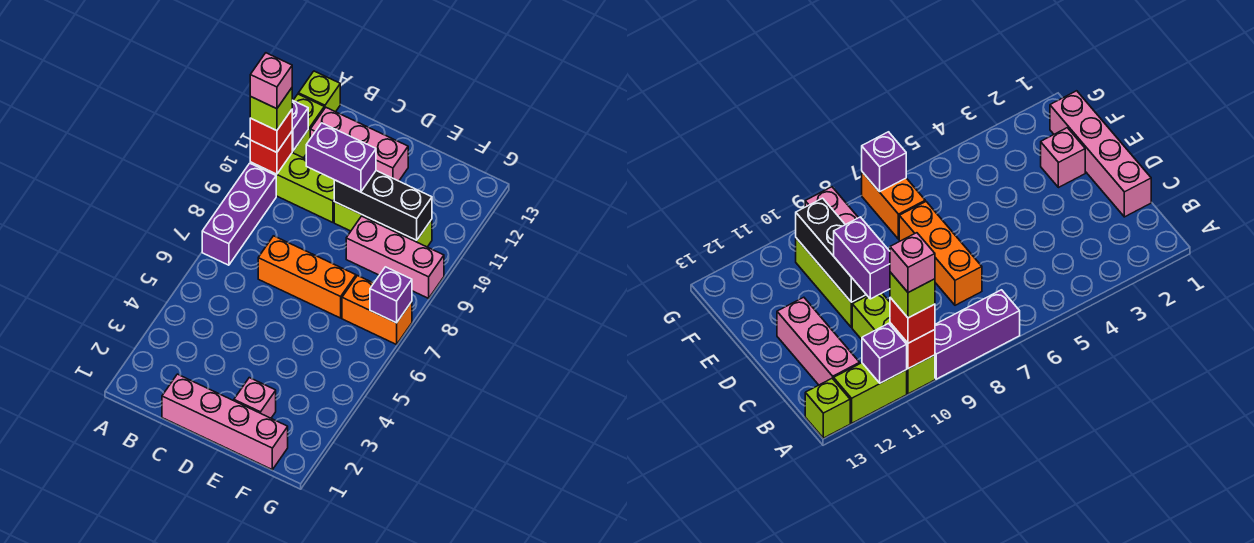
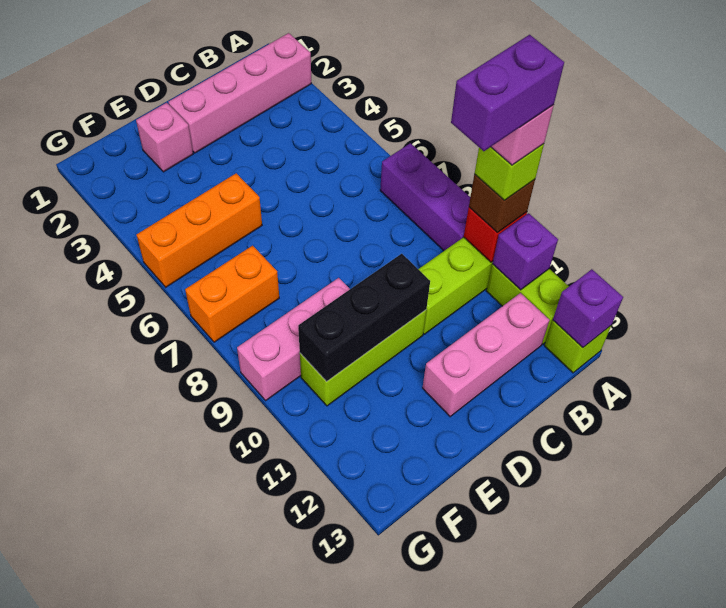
red brick A10 level 3 -> brown brick A10 level 3
pink brick C1:F1 level 1 -> pink brick A2:D2 level 1
orange brick C7:E7 level 1 -> orange brick E5:G5 level 1
purple brick C10:D10 level 3 -> purple brick A10:B10 level 6
purple brick G7 level 2 -> purple brick A13 level 2

